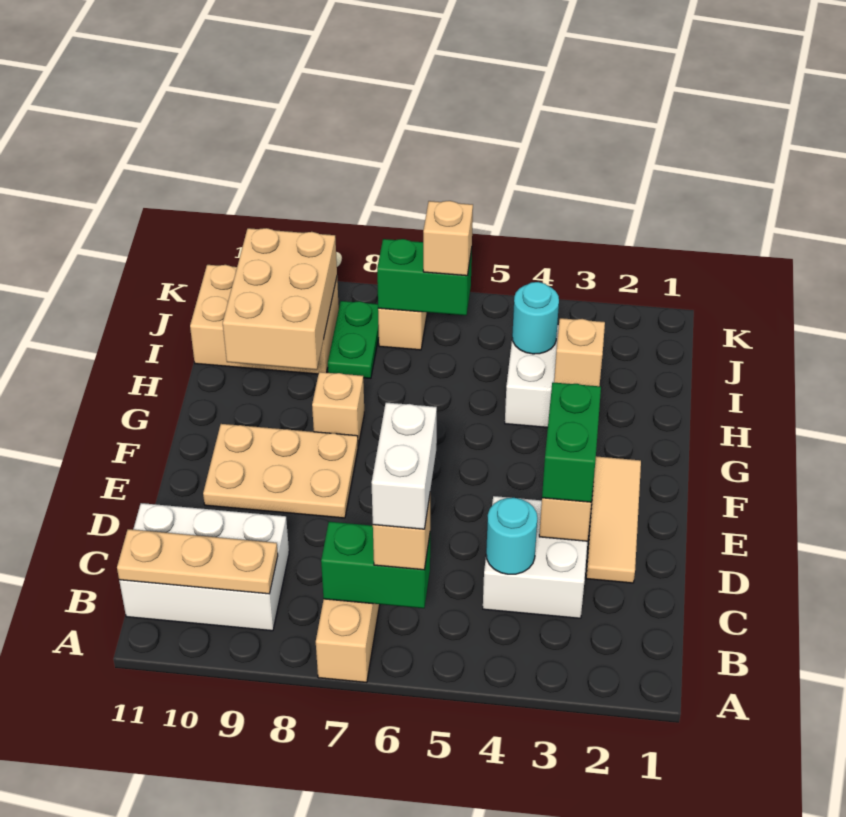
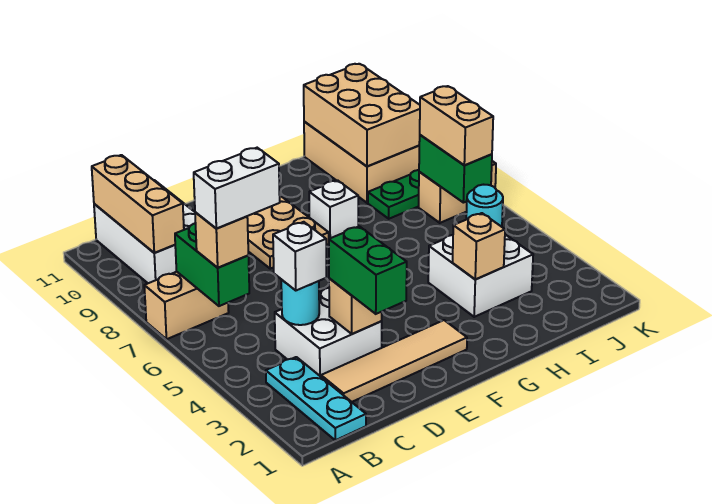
none -> cyan plate B1:B3 level 1
tan plate B9:B11 level 2 -> tan brick B9:B11 level 2
none -> white brick C4 level 3
tan tile D2:F2 level 1 -> tan tile C2:F2 level 1
green brick D3:E3 level 3 -> green brick D2:D3 level 3
tan brick G8 level 1 -> white brick G8 level 1
tan brick H9:J10 level 2 -> tan brick I9:J11 level 2
tan brick J6 level 3 -> tan brick J6:J7 level 3

